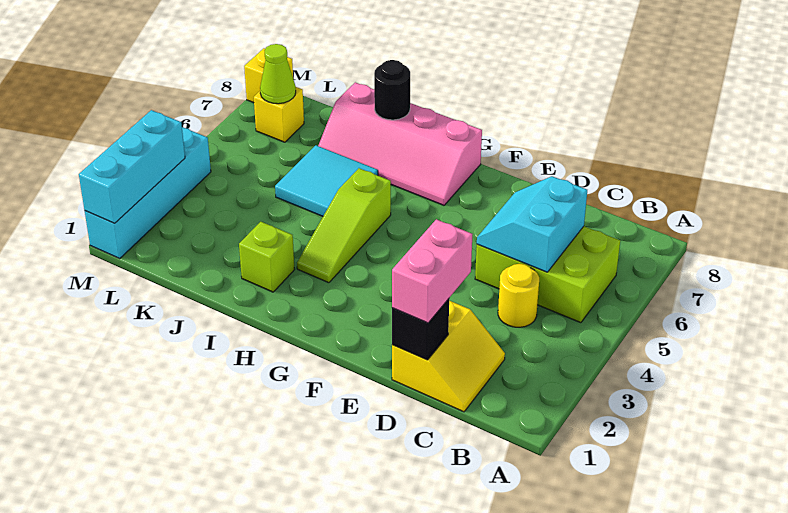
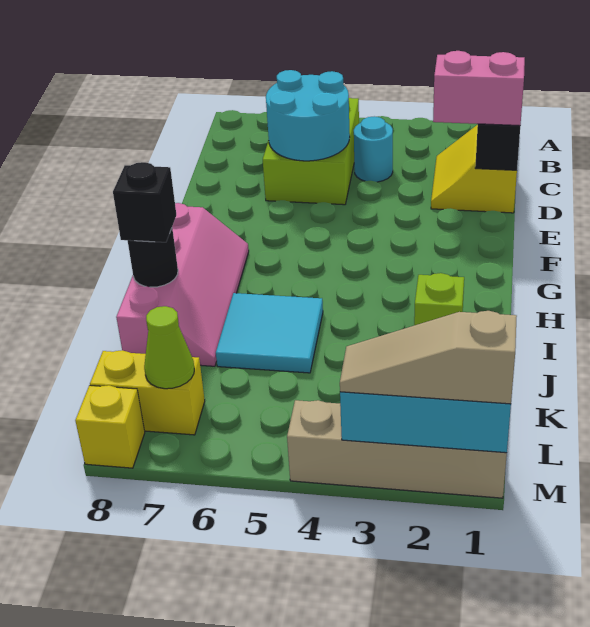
yellow slope C1:D2 level 1 top D -> yellow slope C1:D2 level 1 top 1
yellow round brick C4 level 1 -> cyan round brick C4 level 1
cyan slope C5:D6 level 2 top C -> cyan round brick C5:D6 level 2
lime slope H3:H5 level 1 top 5 -> none
none -> black brick I8 level 3
yellow brick L7 level 1 -> yellow brick L7:L8 level 1
cyan brick M1:M4 level 1 -> tan brick M1:M4 level 1
none -> tan slope M1:M3 level 3 top 1

